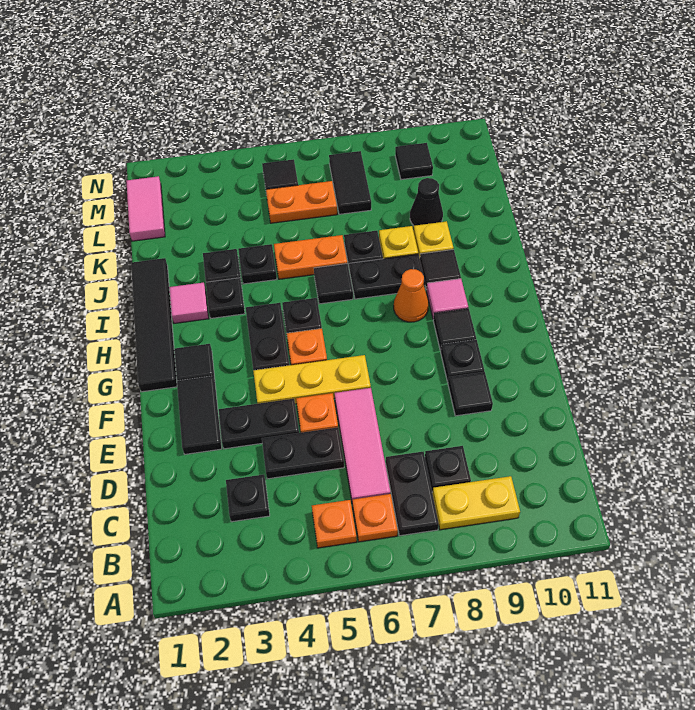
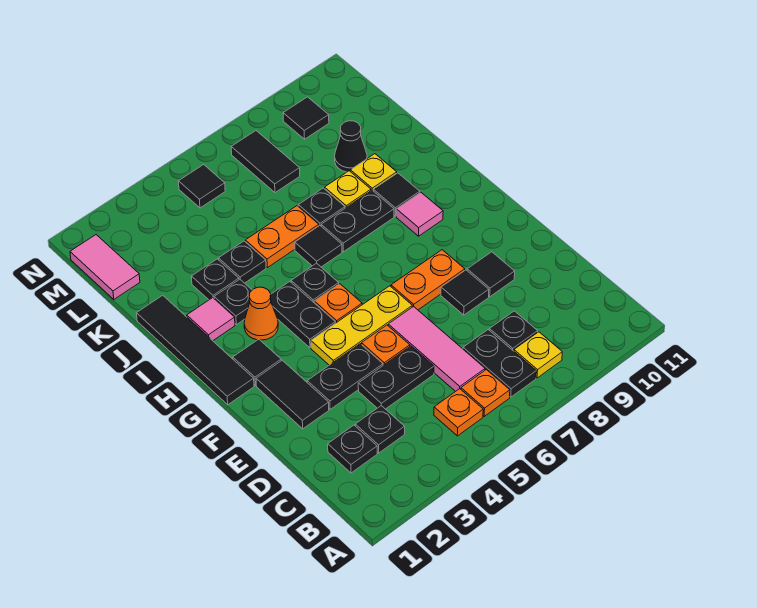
yellow plate B8:B9 level 1 -> yellow plate B8 level 1
black plate F9 level 1 -> black plate C2 level 1
black tile G9 level 1 -> black tile E8 level 1
orange cone H8 level 1 -> orange cone H3 level 1
orange plate L5:L6 level 1 -> orange plate F7:F8 level 1

